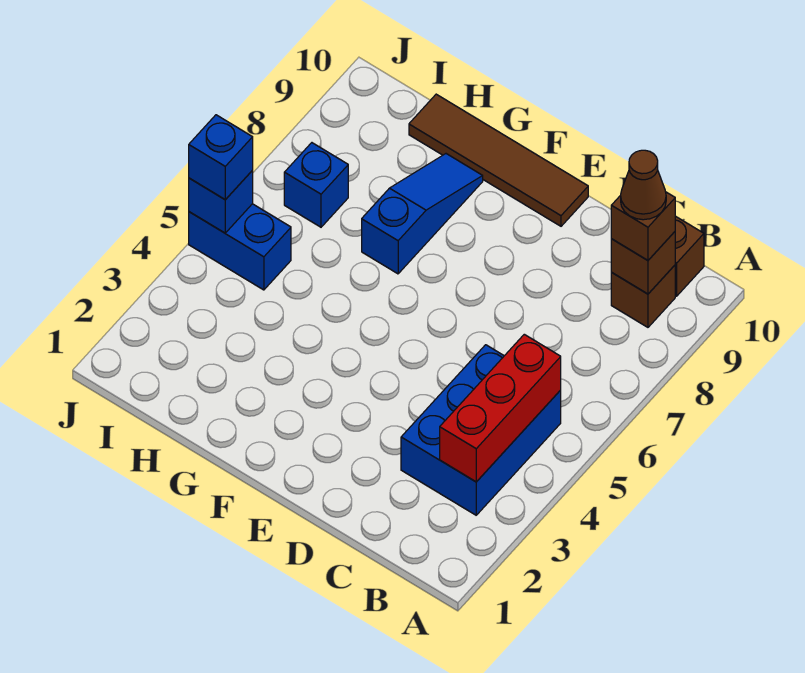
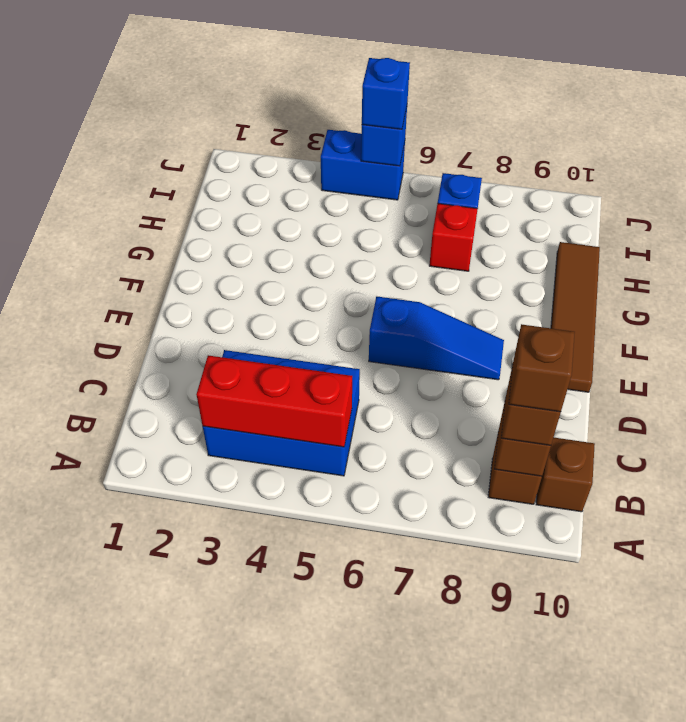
brown cone B9 level 4 -> brown brick B9 level 4
blue slope G7:G9 level 1 top 7 -> blue slope E6:E8 level 1 top 6
none -> red brick H7 level 1
blue brick I5:J5 level 1 -> blue brick J4:J5 level 1

